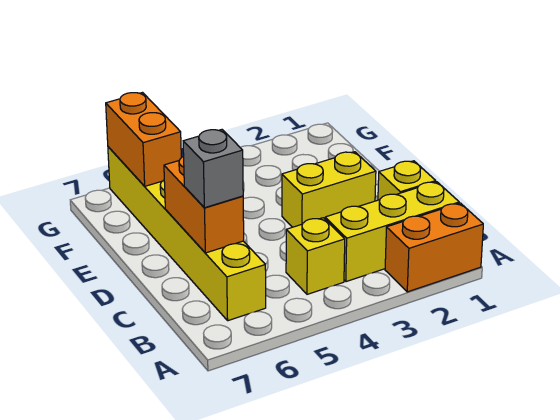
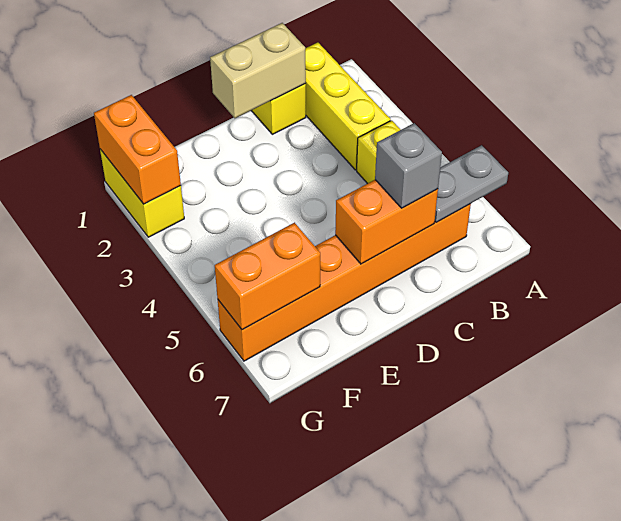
orange brick A1:A2 level 1 -> orange brick G1:G2 level 2
none -> grey plate A6:B6 level 2
yellow brick B6:G6 level 1 -> orange brick B6:G6 level 1
none -> tan brick C1:D1 level 2
yellow brick D2:D3 level 1 -> yellow brick G1:G2 level 1

